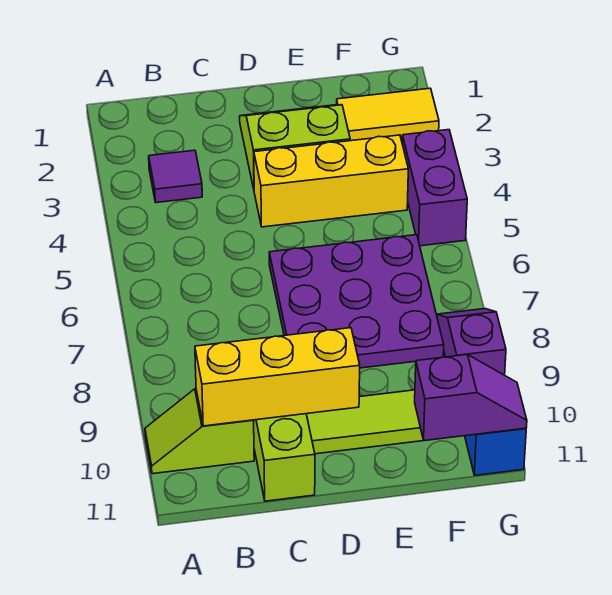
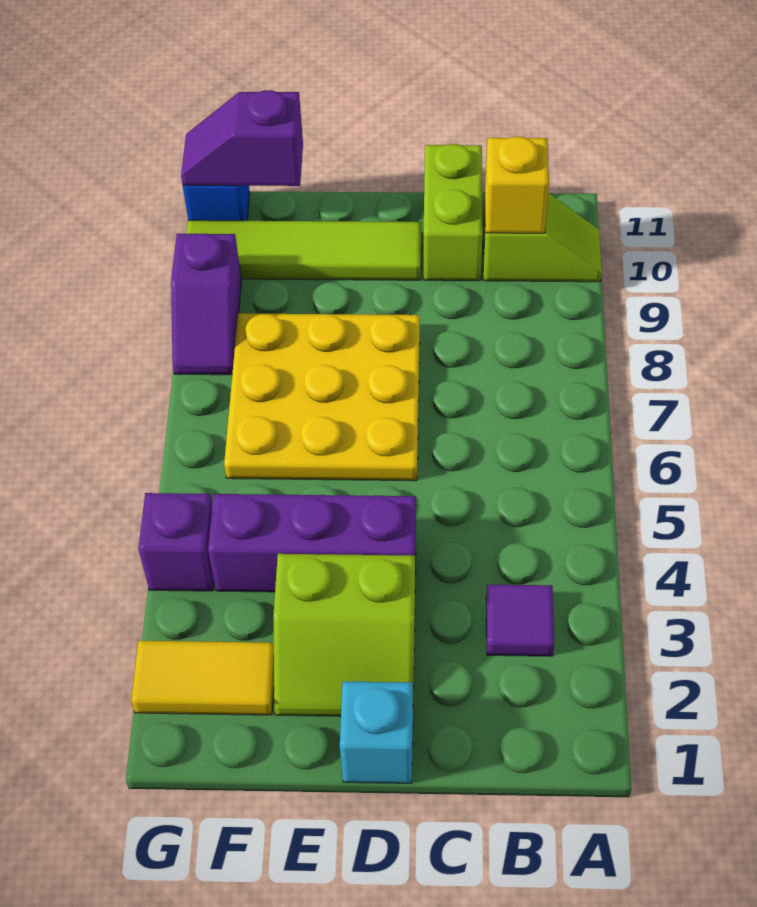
yellow brick B10:D10 level 2 -> yellow brick B10 level 2
none -> cyan brick D1 level 1
yellow brick D4:F4 level 1 -> purple brick D4:F4 level 1
purple plate D6:F8 level 1 -> yellow plate D6:F8 level 1
purple brick G4:G5 level 1 -> purple brick G4 level 1

